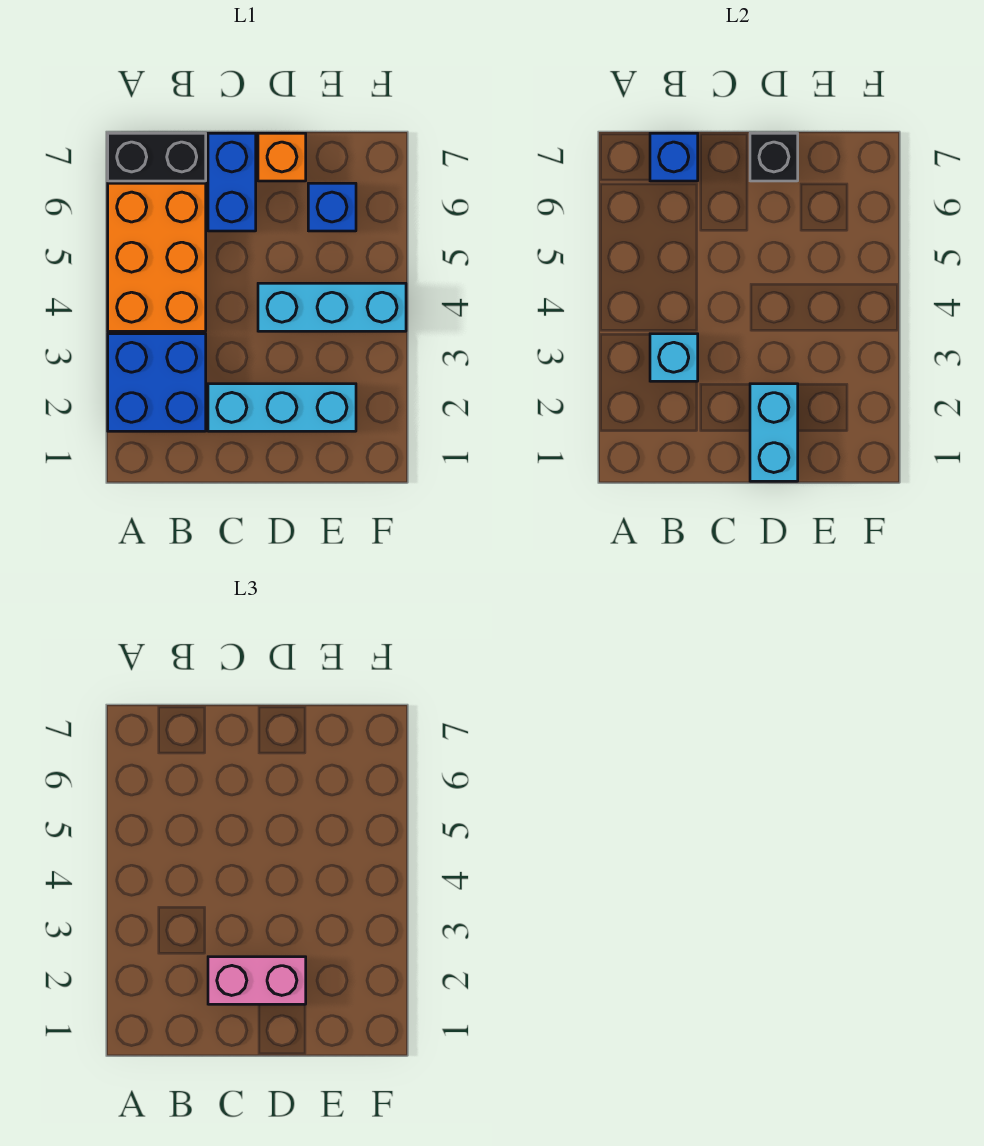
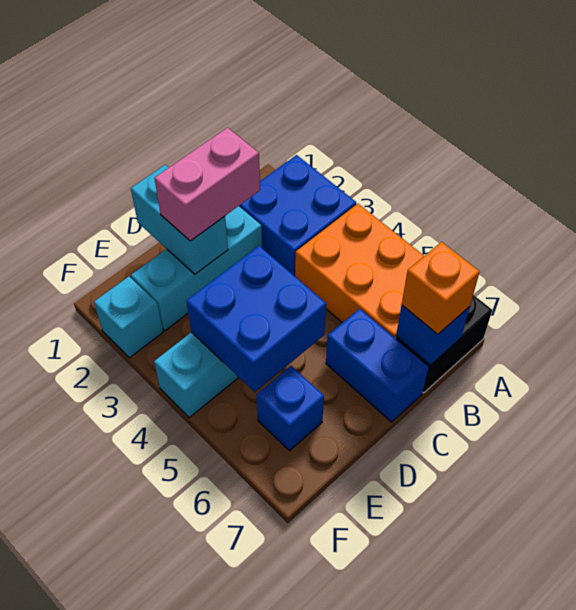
cyan brick B3 level 2 -> cyan brick F2 level 1
none -> blue brick D4:E5 level 2
orange brick D7 level 1 -> orange brick B7 level 3
black brick D7 level 2 -> none

